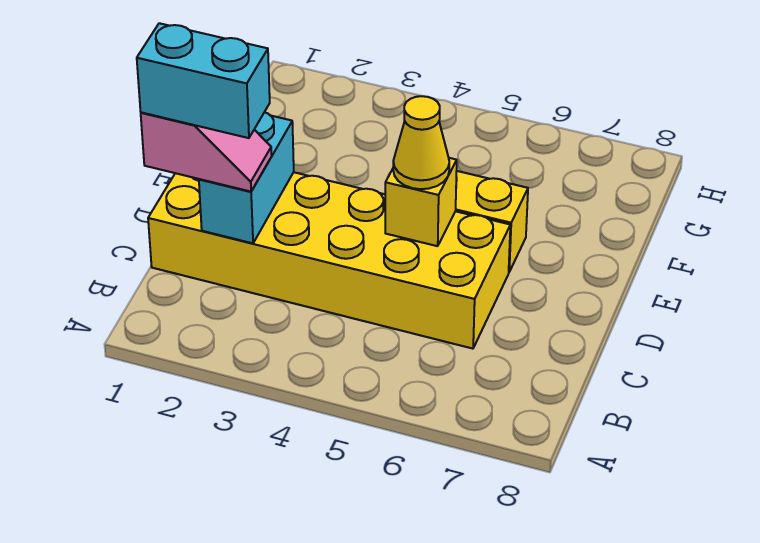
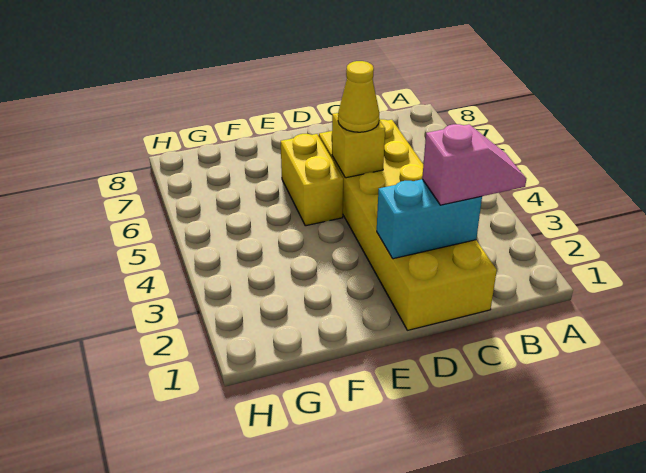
pink slope C1:C2 level 3 top 1 -> pink slope B2:C2 level 3 top C
cyan brick C1:C2 level 4 -> none

